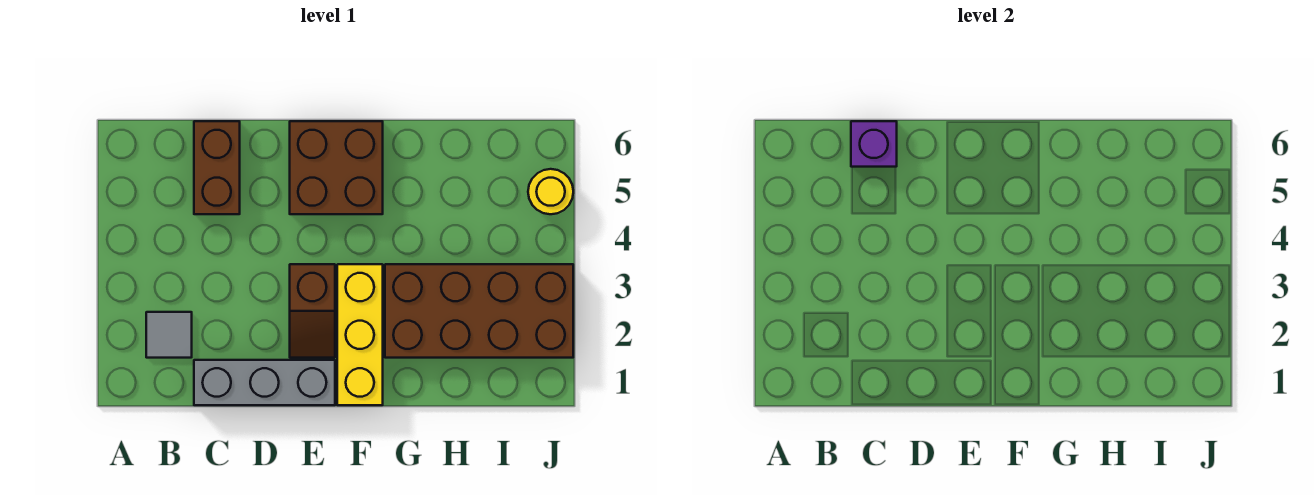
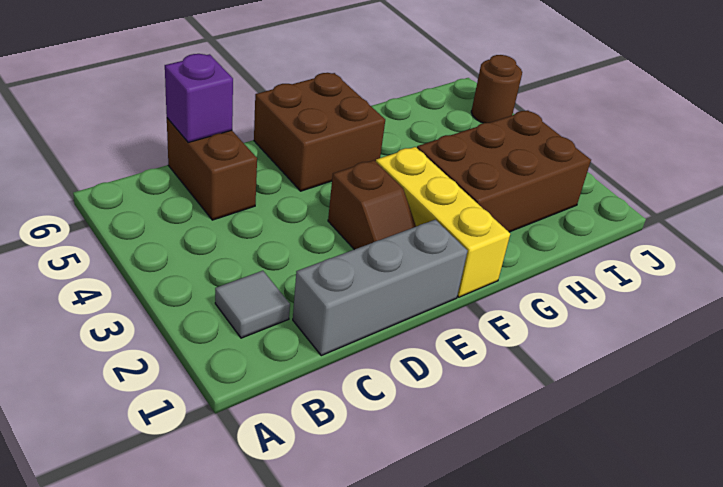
brown brick G2:J3 level 1 -> brown brick G2:I3 level 1
yellow round brick J5 level 1 -> brown round brick J5 level 1

